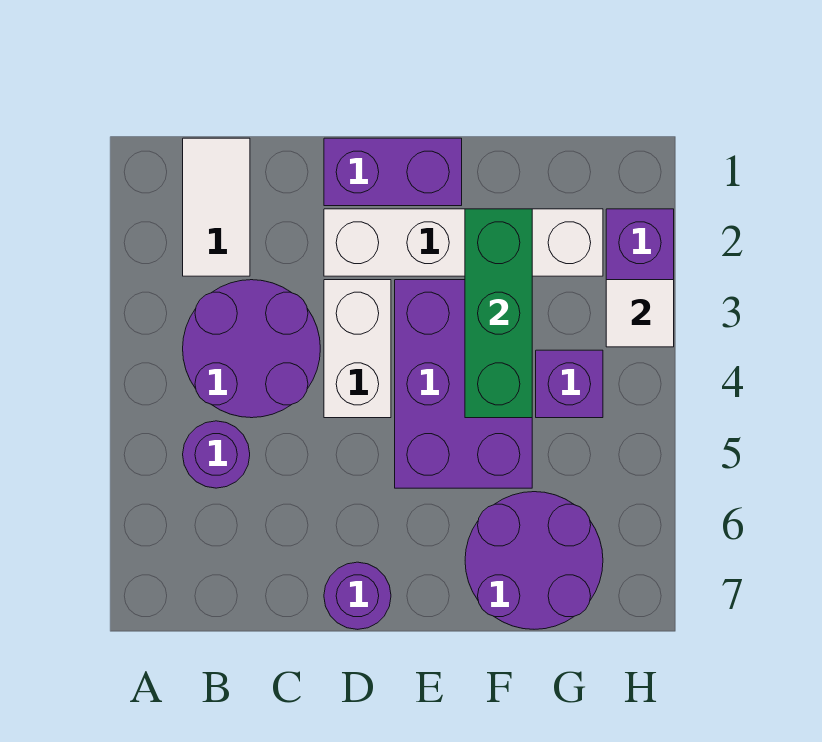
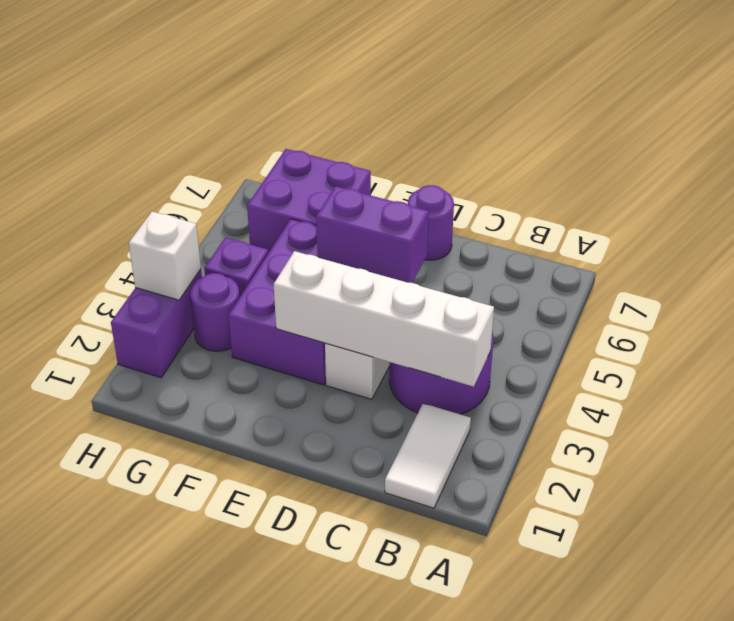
purple round brick B5 level 1 -> purple round brick G3 level 1
purple brick D1:E1 level 1 -> purple brick D5:E5 level 2
white brick D2:G2 level 1 -> white brick B3:E3 level 2
green brick F2:F4 level 2 -> none
purple round brick F6:G7 level 1 -> purple brick F6:G7 level 1
white tile H3 level 2 -> white brick H3 level 2

